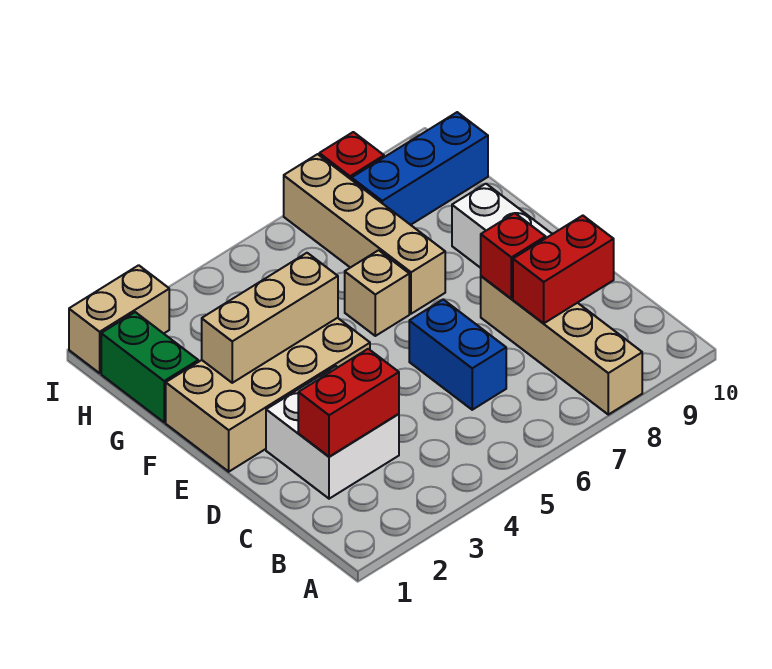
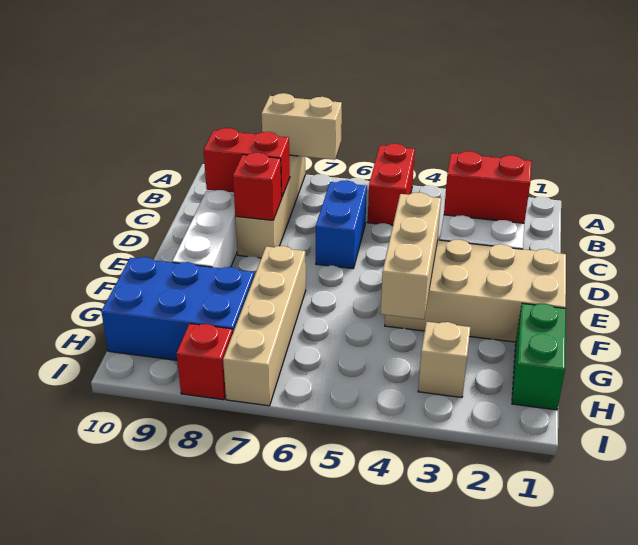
none -> red brick A5:B5 level 1
tan brick F2:F4 level 2 -> tan brick E4:G4 level 2
tan brick F6 level 1 -> tan brick H3 level 1
blue brick H8:H10 level 1 -> blue brick G8:H10 level 1
tan brick I1:I2 level 1 -> tan brick A7:A8 level 2

